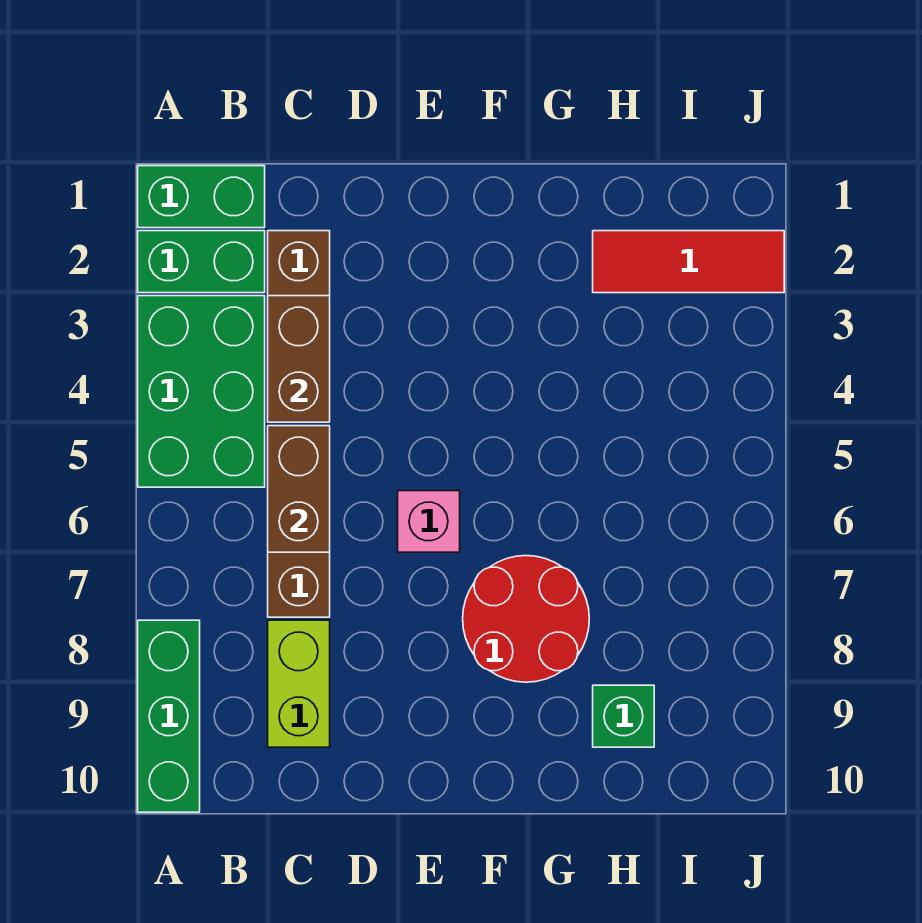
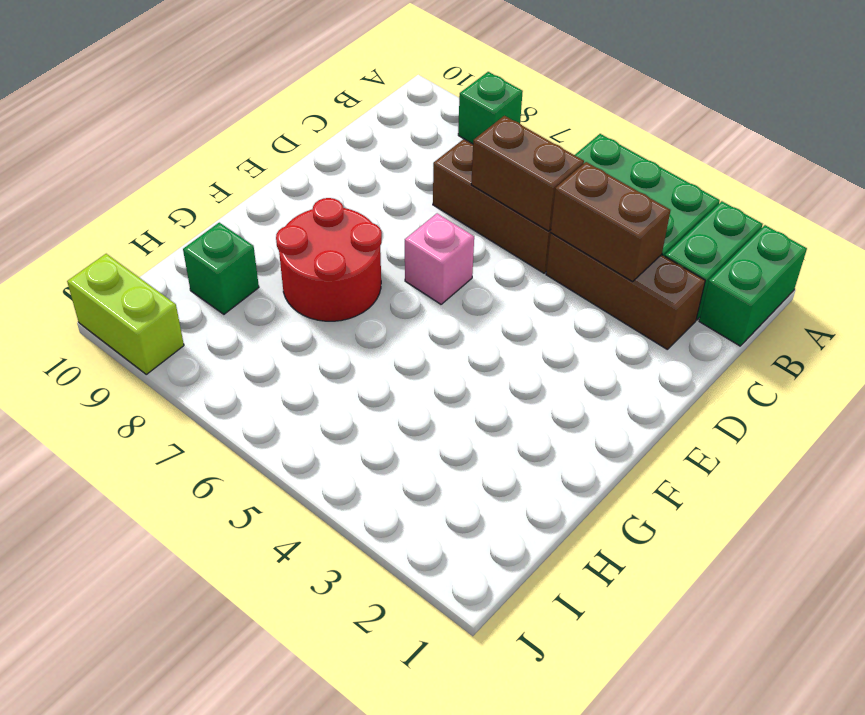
green brick A8:A10 level 1 -> green brick A8 level 1
lime brick C8:C9 level 1 -> lime brick J9:J10 level 1
red tile H2:J2 level 1 -> none

